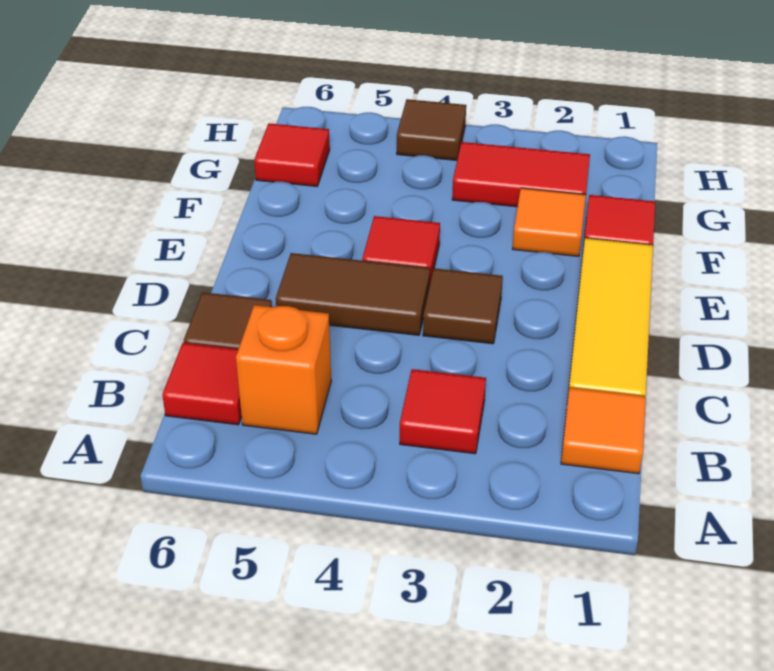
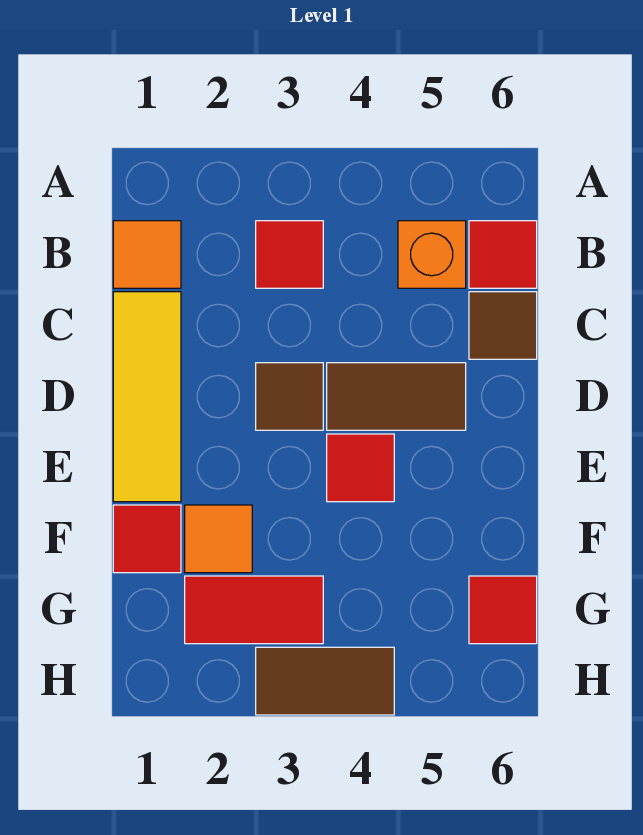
brown tile H4 level 1 -> brown tile H3:H4 level 1

